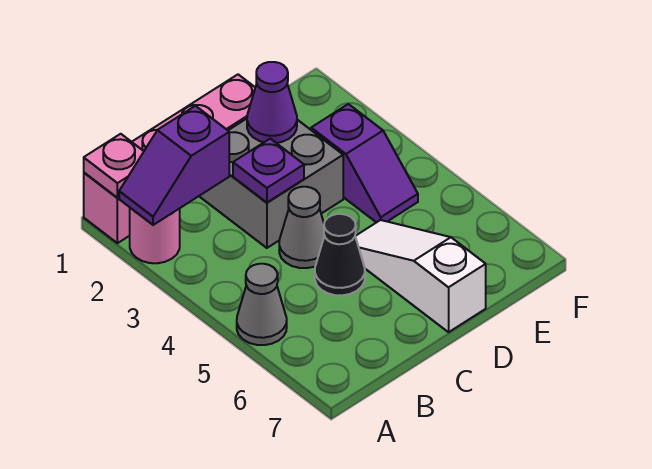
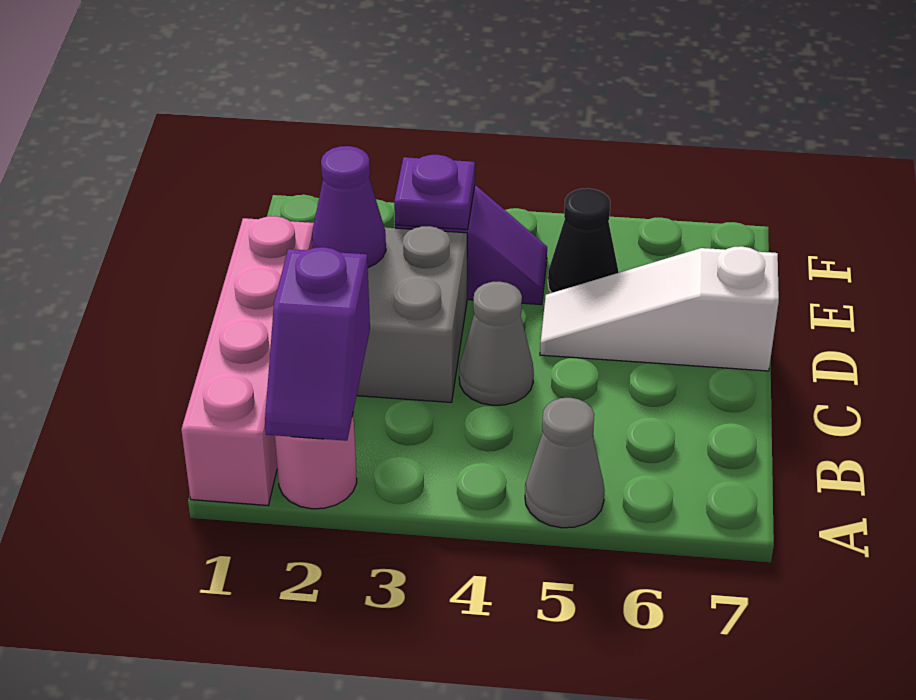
pink plate A1 level 2 -> none
purple plate C3 level 2 -> purple plate E3 level 2
black cone C5 level 1 -> black cone E5 level 1

